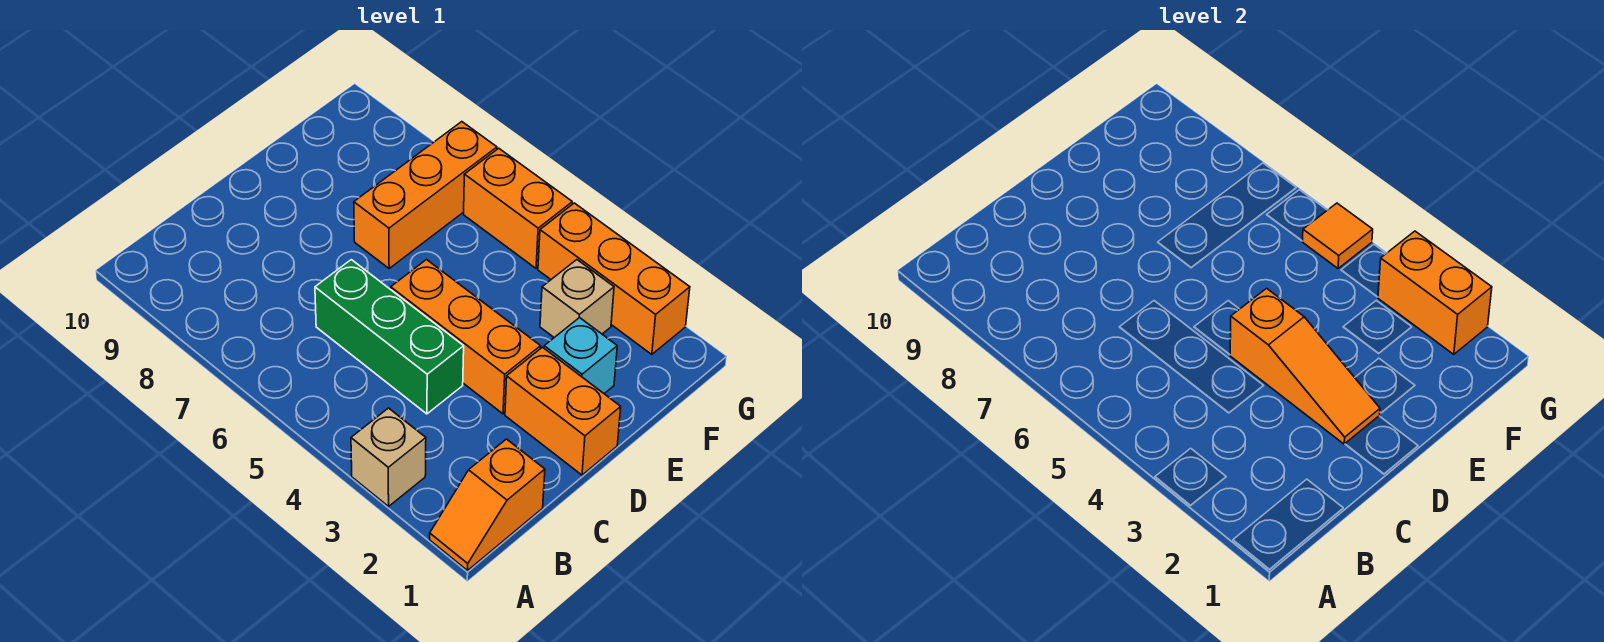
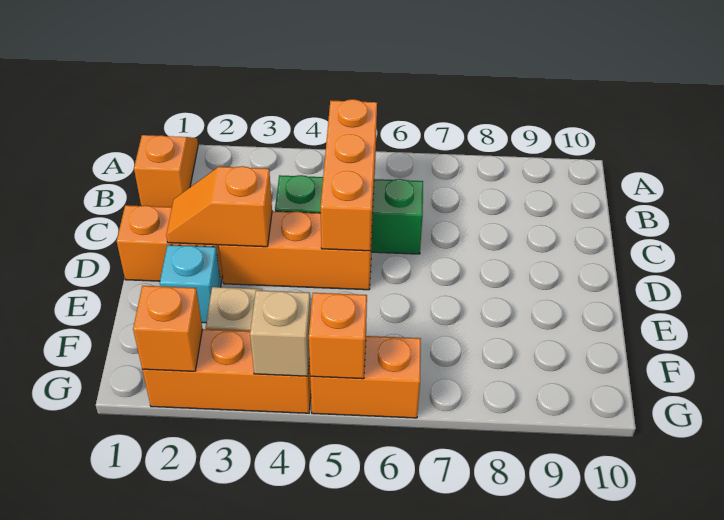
tan brick A3 level 1 -> tan brick G4 level 2
orange slope D2:D4 level 2 top 4 -> orange slope D2:D3 level 2 top 3
orange brick E7:G7 level 1 -> orange brick B5:D5 level 2
orange brick G2:G3 level 2 -> orange brick G2 level 2
orange tile G5 level 2 -> orange brick G5 level 2

